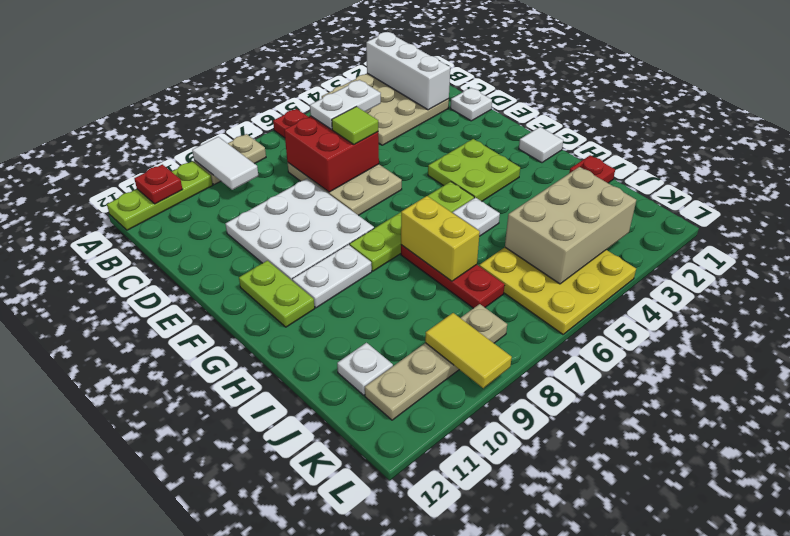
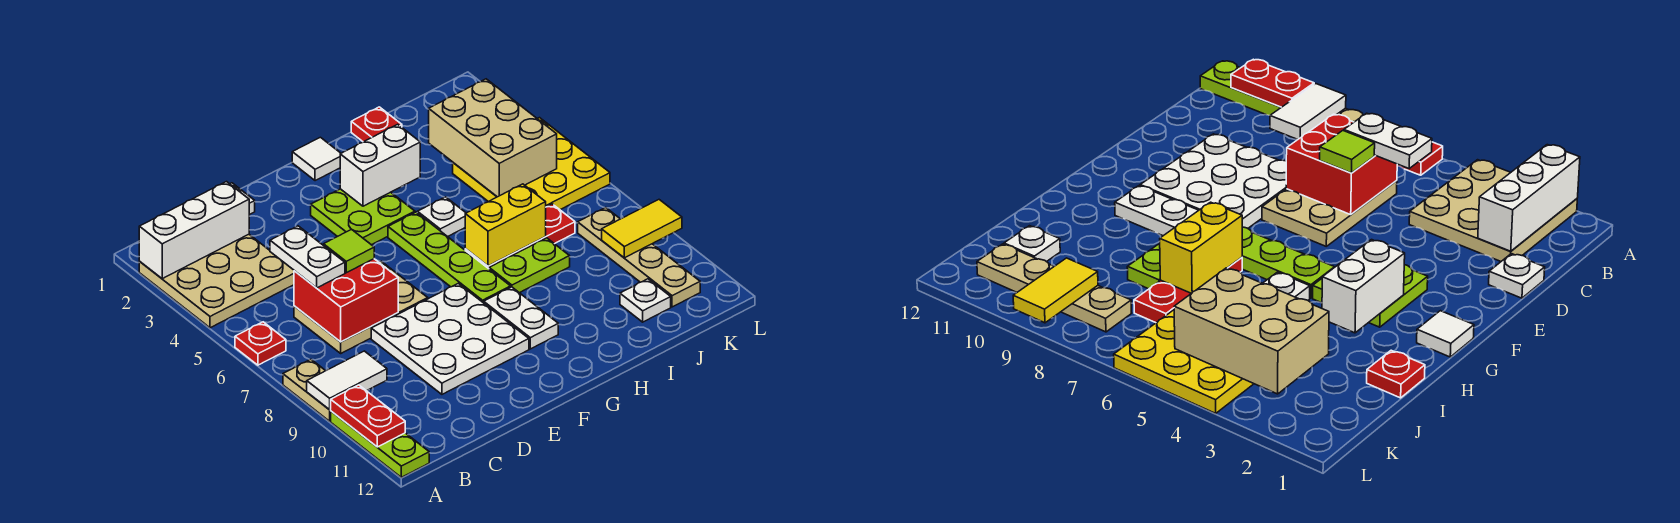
red plate A11 level 2 -> red plate A10:A11 level 2
lime plate F11:G11 level 1 -> lime plate H8:I8 level 1
none -> white brick G3:H3 level 2

